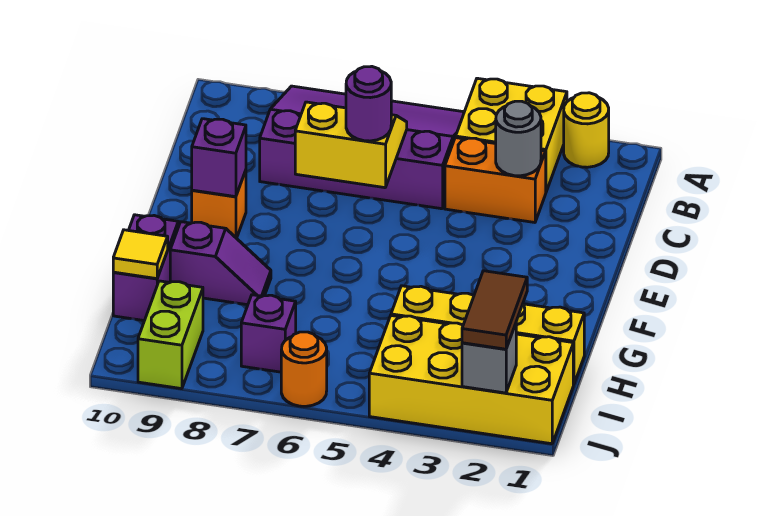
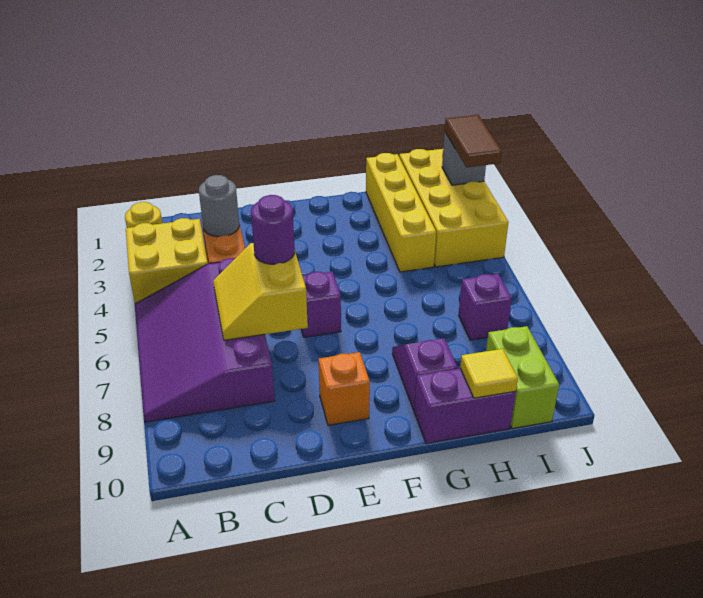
purple brick E9 level 2 -> purple brick E6 level 1
brown tile I2:J2 level 3 -> brown tile J2:J3 level 3
lime brick I9:J9 level 1 -> lime brick I9:I10 level 1
orange round brick J6 level 1 -> none

